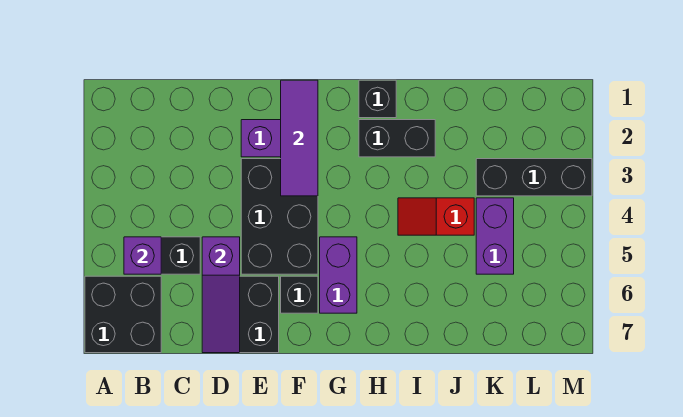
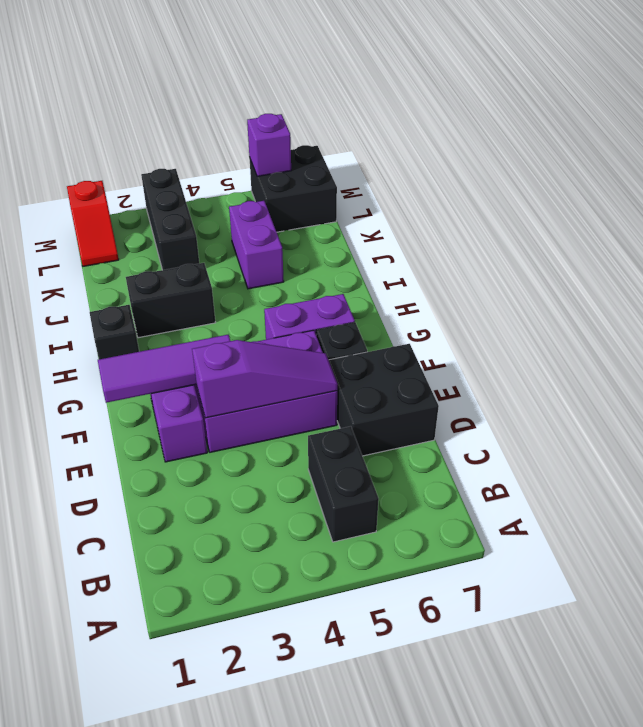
black brick A6:B7 level 1 -> black brick L6:M7 level 1
purple brick B5 level 2 -> purple brick M6 level 2
purple slope D5:D7 level 2 top 5 -> purple slope E3:E5 level 2 top 3
black brick E3:F5 level 1 -> purple brick E3:F5 level 1
black brick H2:I2 level 1 -> black brick I2:I3 level 1
red slope I4:J4 level 1 top J -> red slope L1:M1 level 1 top M
purple brick K4:K5 level 1 -> purple brick J5:K5 level 1

